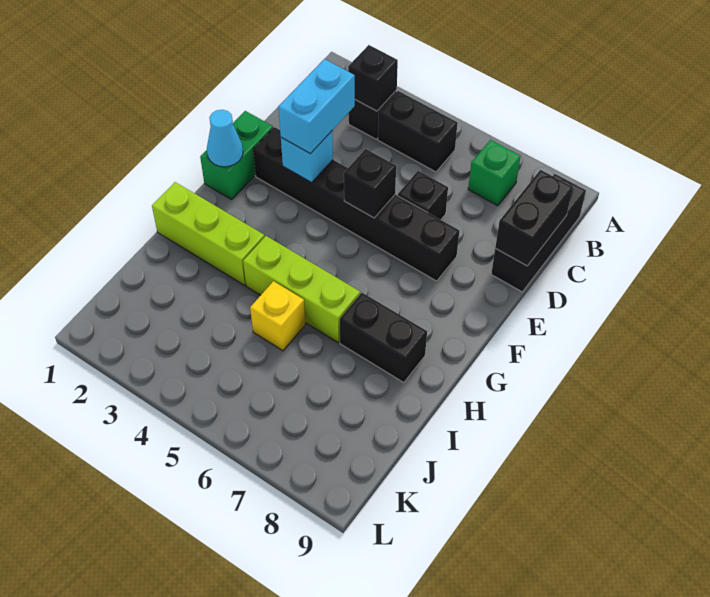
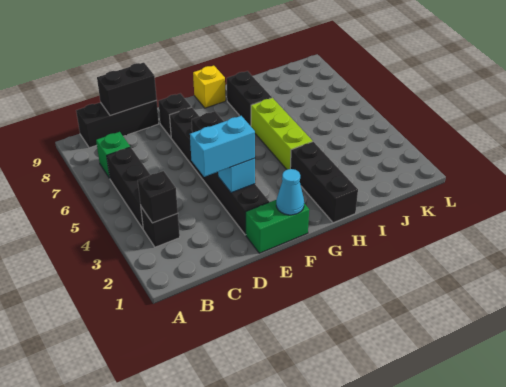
black brick B4:B5 level 1 -> black brick B4:B6 level 1
black brick D6 level 1 -> black brick E8 level 1
lime brick H1:H3 level 1 -> black brick H1:H3 level 1
yellow brick I5 level 1 -> yellow brick G9 level 1

